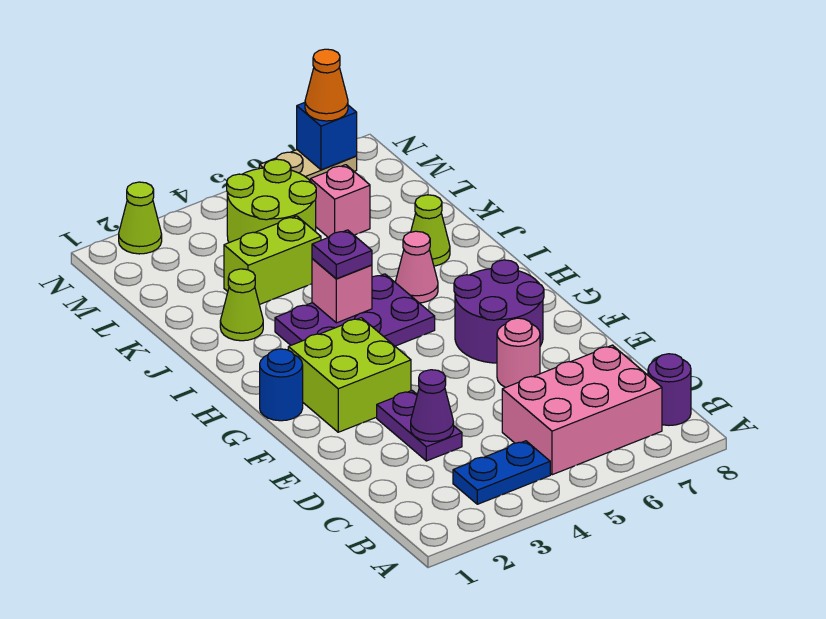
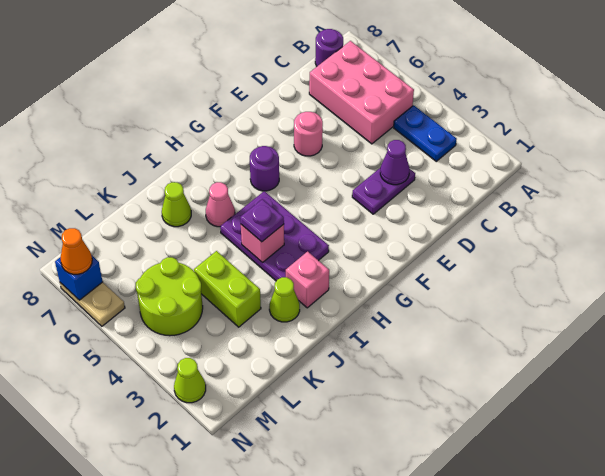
lime brick F2:G3 level 1 -> none
purple round brick F6:G7 level 1 -> purple round brick G6 level 1
blue round brick G1 level 1 -> none
pink brick L6 level 1 -> pink brick I2 level 1

